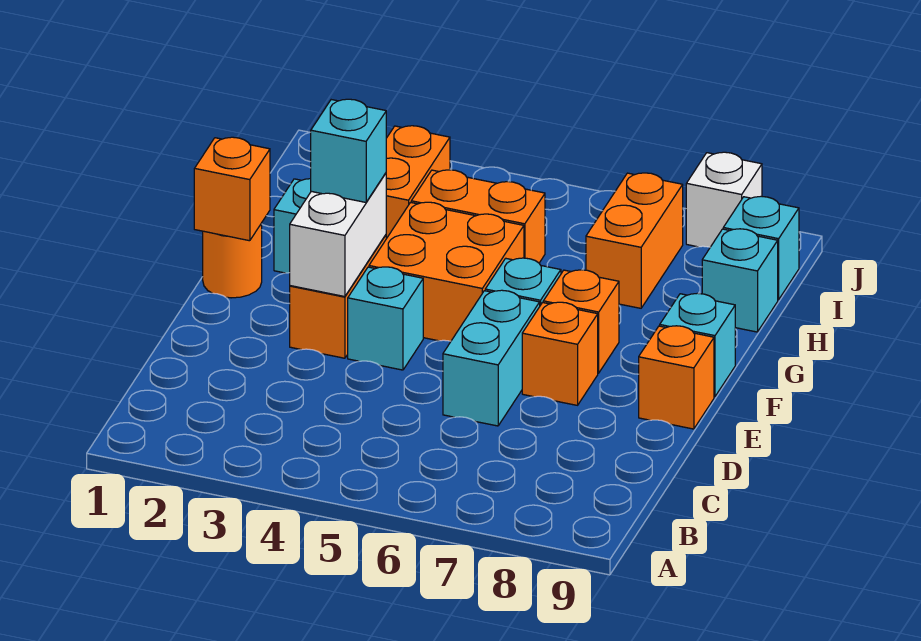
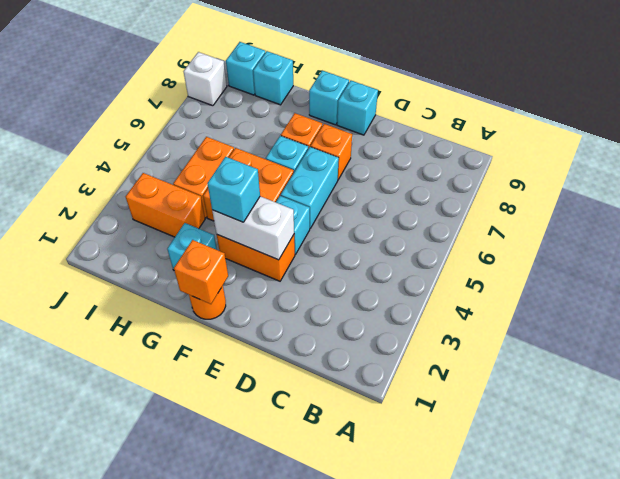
cyan brick D6:E6 level 1 -> cyan brick E5:E6 level 1
orange brick E9 level 1 -> cyan brick E9 level 1
orange brick H7:I7 level 1 -> none

